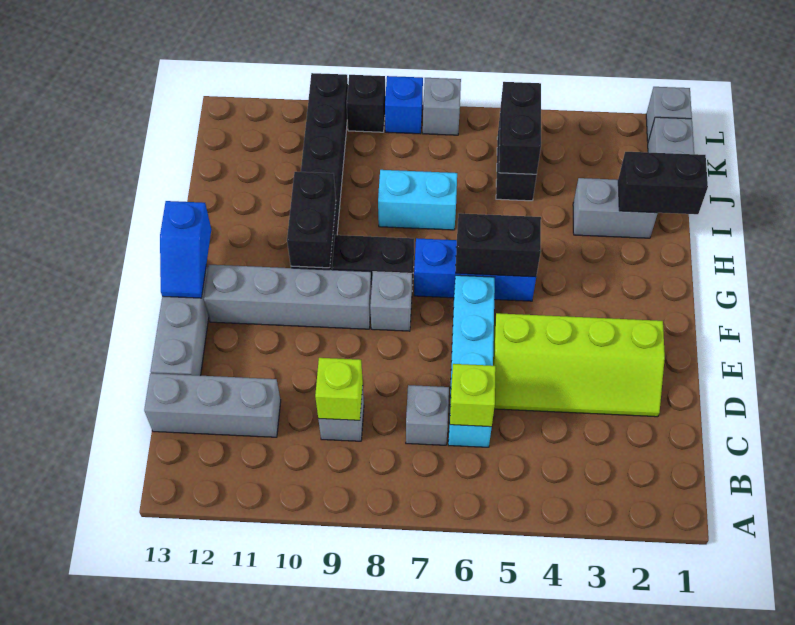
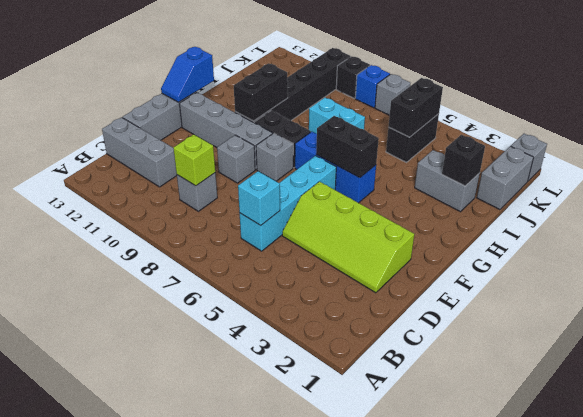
lime brick C6 level 2 -> cyan brick C6 level 2
grey brick C7 level 1 -> grey brick E9 level 1
black brick I1:I2 level 2 -> black brick I2 level 2

